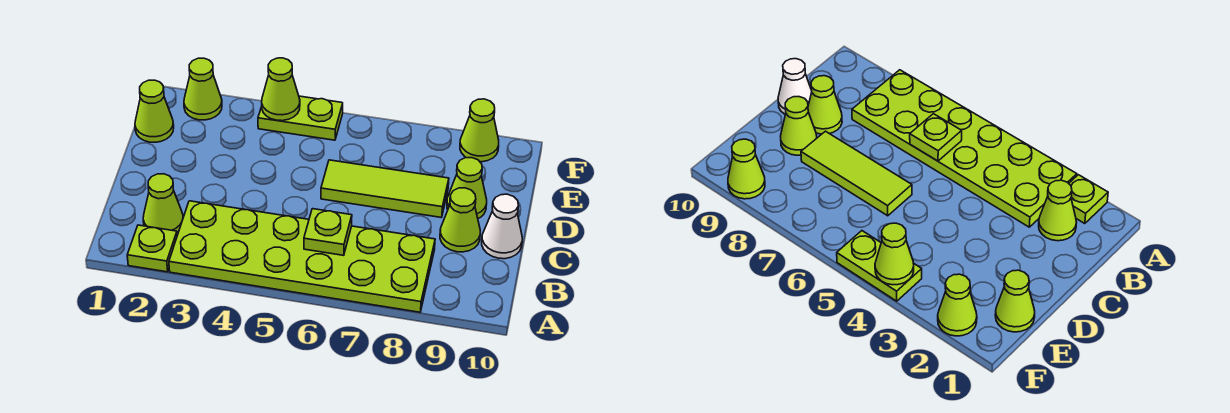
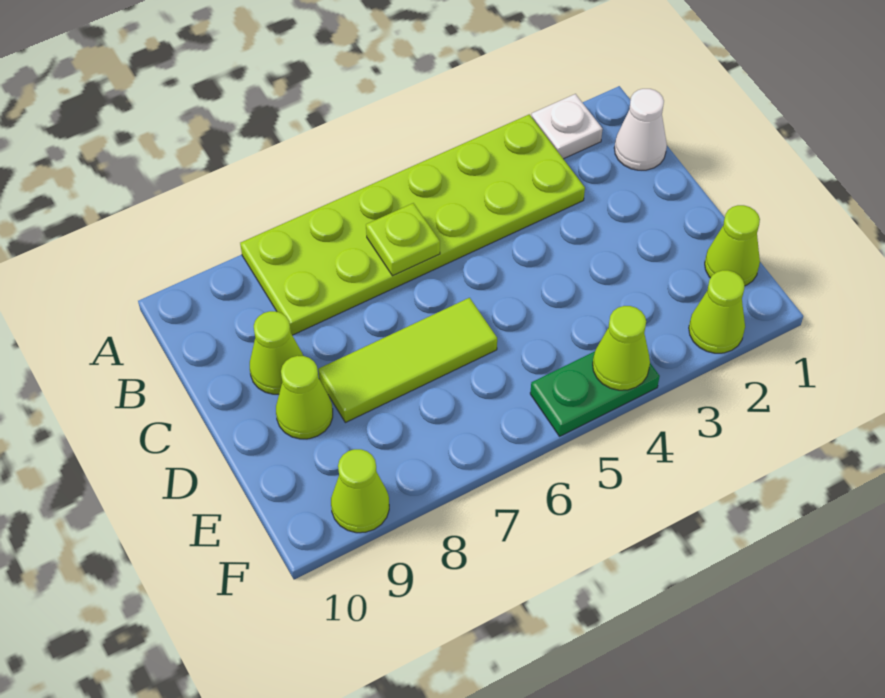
lime plate A2 level 1 -> white plate A2 level 1
lime cone B2 level 1 -> none
white cone C10 level 1 -> white cone B1 level 1
lime plate F4:F5 level 1 -> green plate F4:F5 level 1

